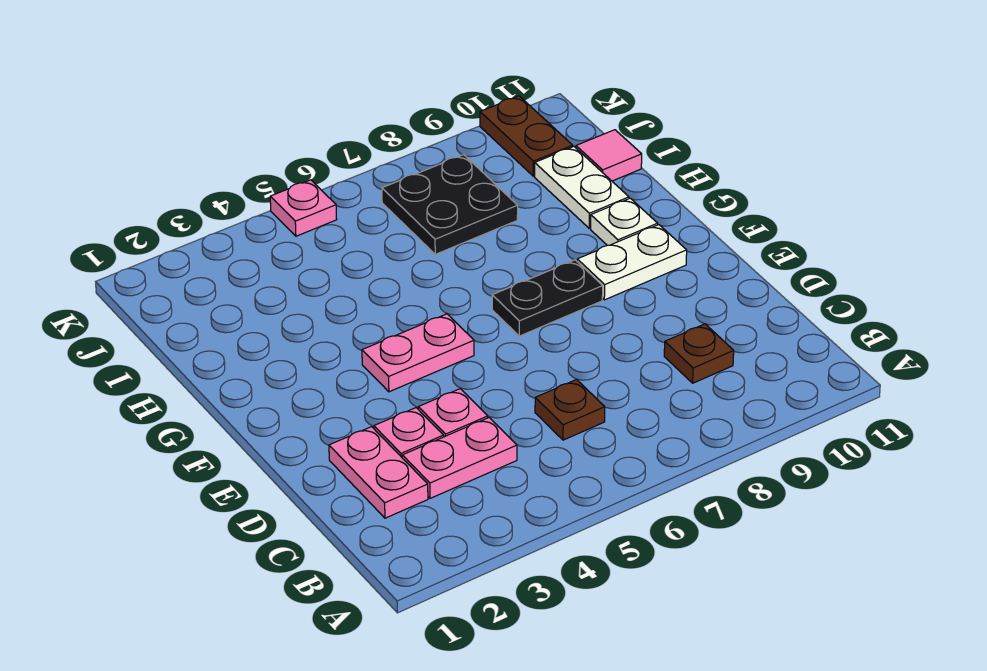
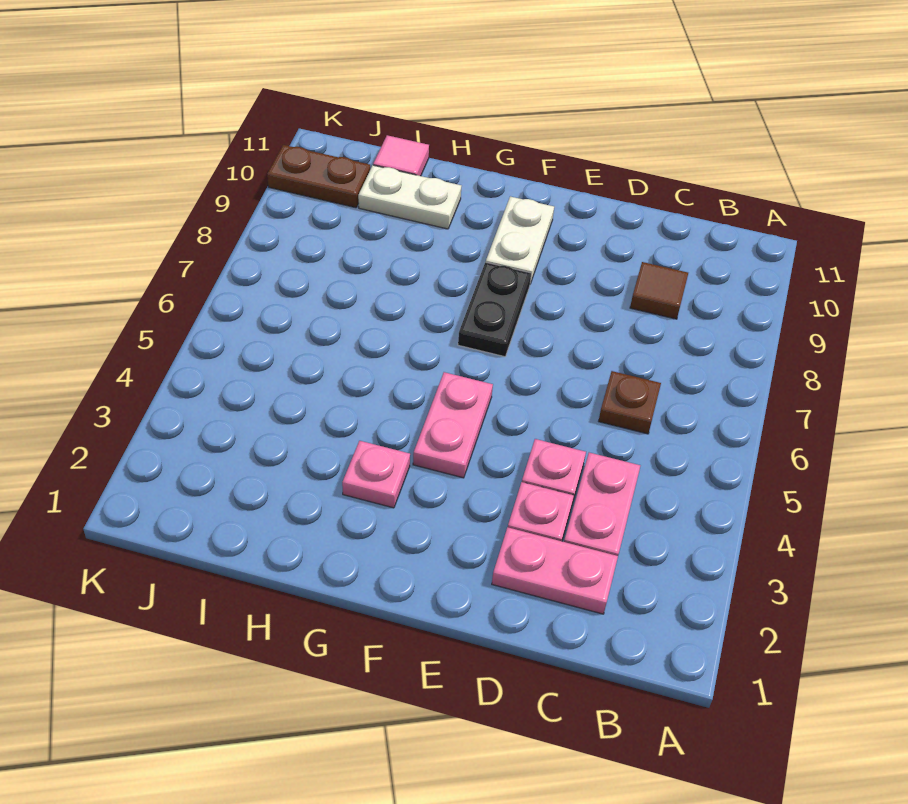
brown plate C9 level 1 -> brown tile C9 level 1
white plate G10 level 1 -> none
black plate I7:J8 level 1 -> none
pink plate K5 level 1 -> pink plate G3 level 1

